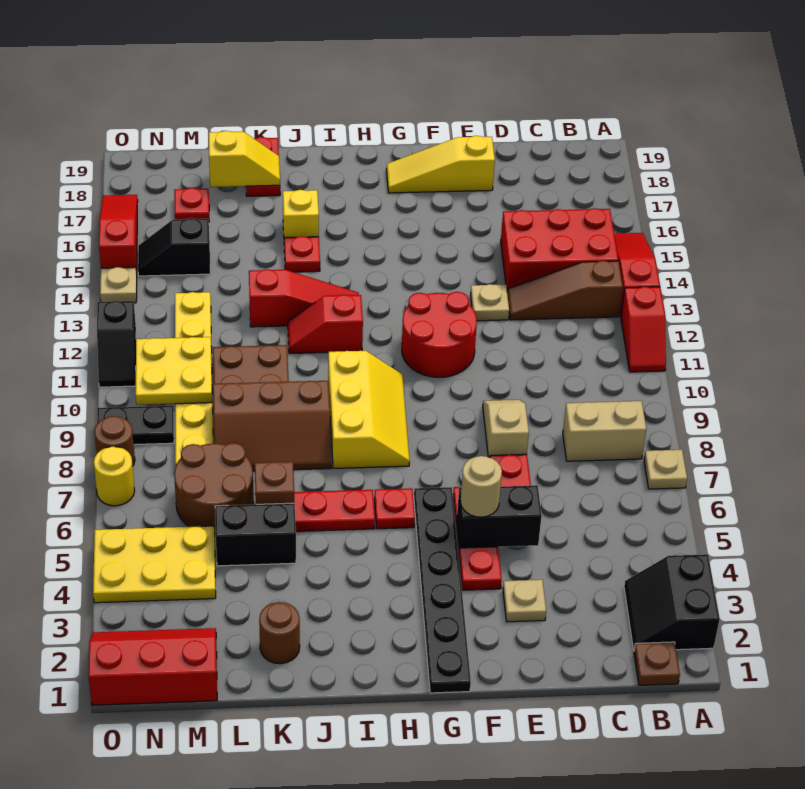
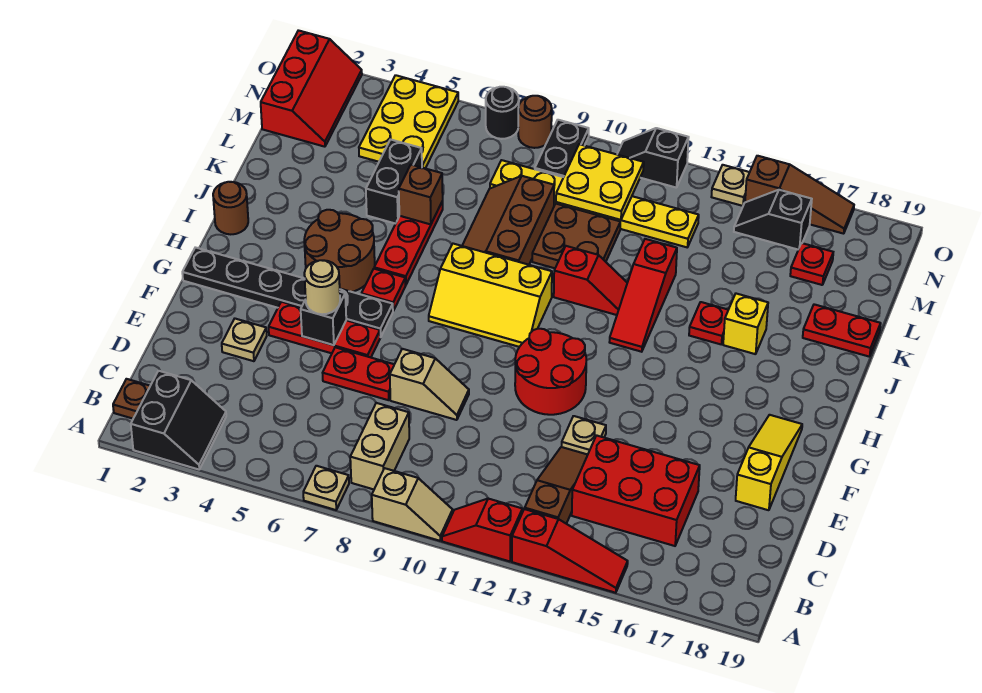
black slope A2:B3 level 1 top A -> black slope A2:B3 level 1 top 2
none -> tan slope A9:A10 level 1 top 9
red brick B14:D15 level 1 -> red brick C14:D16 level 1
black brick E5:F5 level 2 -> black brick F5 level 2
red slope I12:J12 level 1 top I -> red slope J11:J12 level 1 top 11
brown round brick K2 level 1 -> brown round brick I1 level 1
yellow slope K18:L18 level 2 top L -> none
brown round brick L6:M7 level 1 -> brown round brick H4:I5 level 1
black slope M15:N15 level 1 top M -> black slope N15:N16 level 1 top 16
yellow round brick O7 level 1 -> black round brick O7 level 1
red slope O15:O17 level 1 top 15 -> brown slope O15:O17 level 1 top 15

